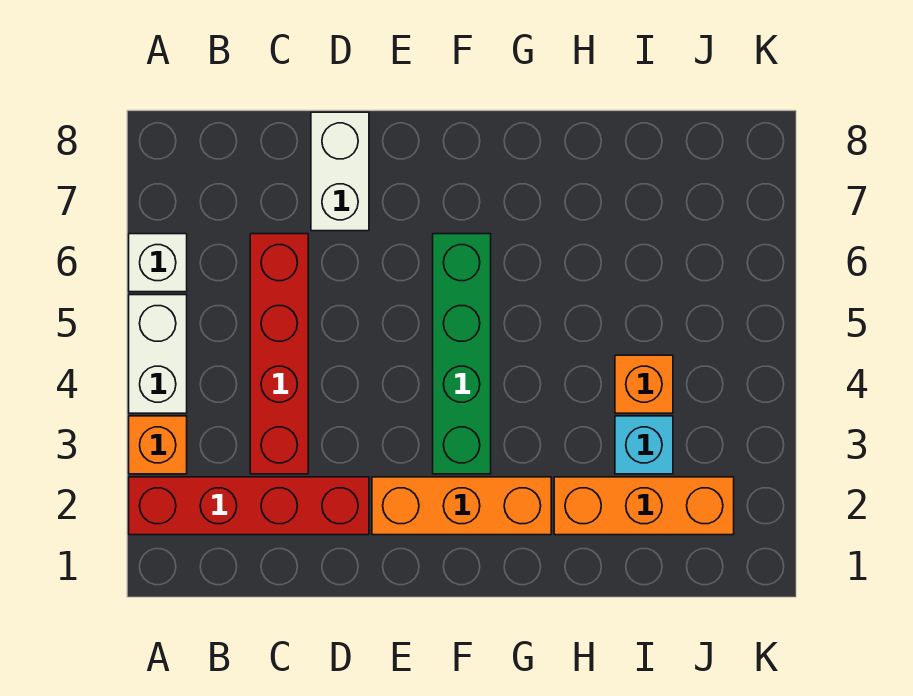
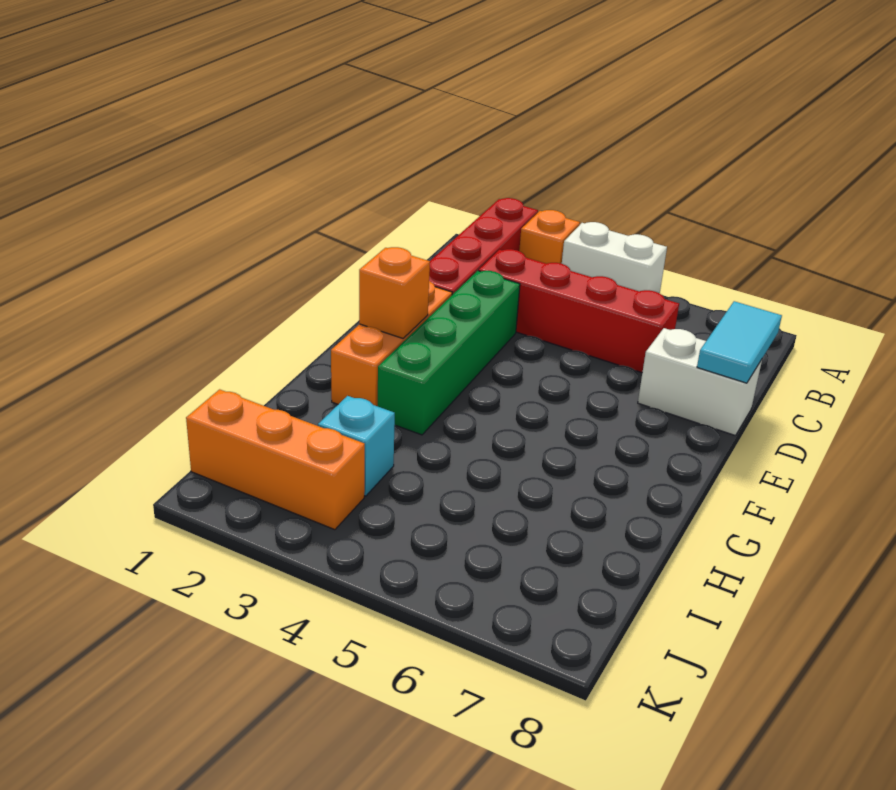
white brick A6 level 1 -> none
none -> cyan tile C8:D8 level 2
green brick F3:F6 level 1 -> green brick D3:G3 level 1
orange brick H2:J2 level 1 -> orange brick J1:J3 level 1
orange brick I4 level 1 -> orange brick F2 level 2

